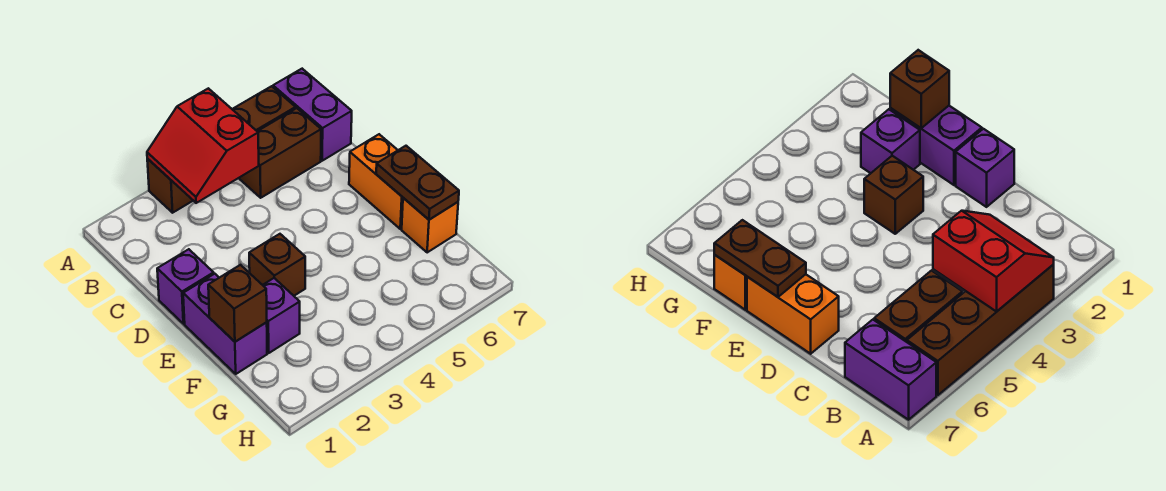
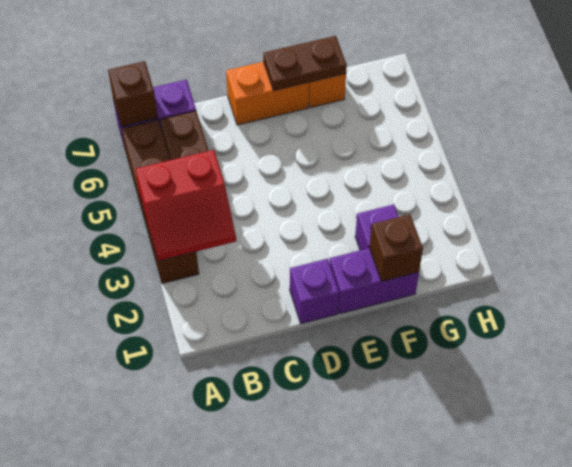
brown brick E3 level 1 -> brown brick A7 level 2

